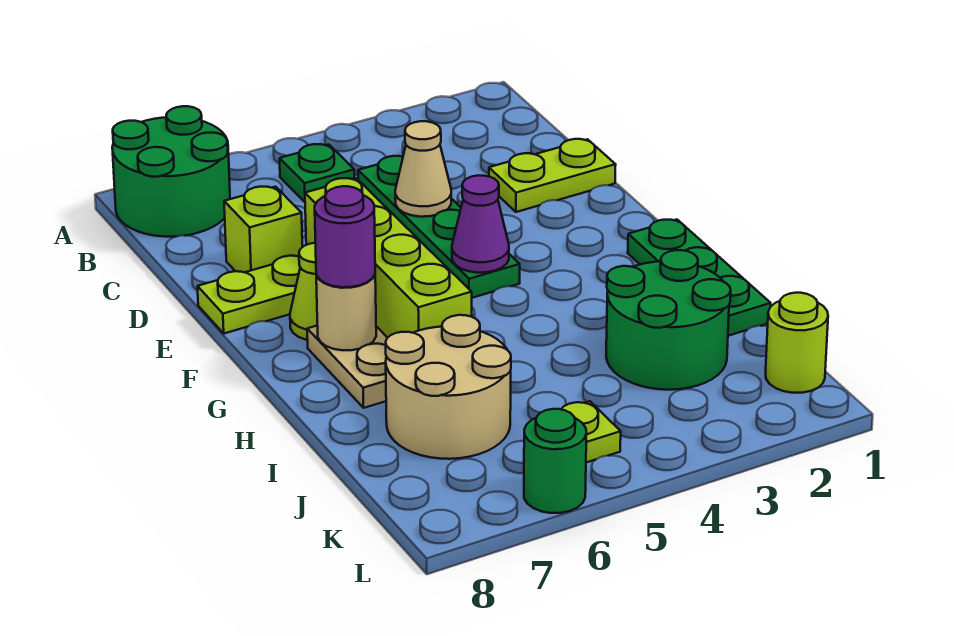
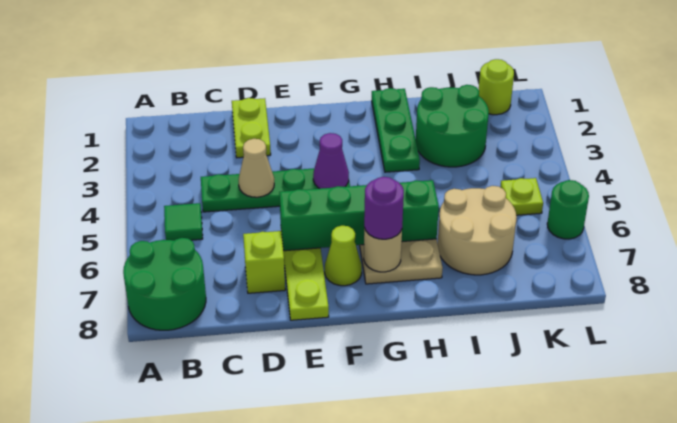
green plate B5 level 1 -> green tile B5 level 1
lime brick E6:H6 level 2 -> green brick E6:H6 level 2
green plate G1:I1 level 1 -> green plate H1:H3 level 1

